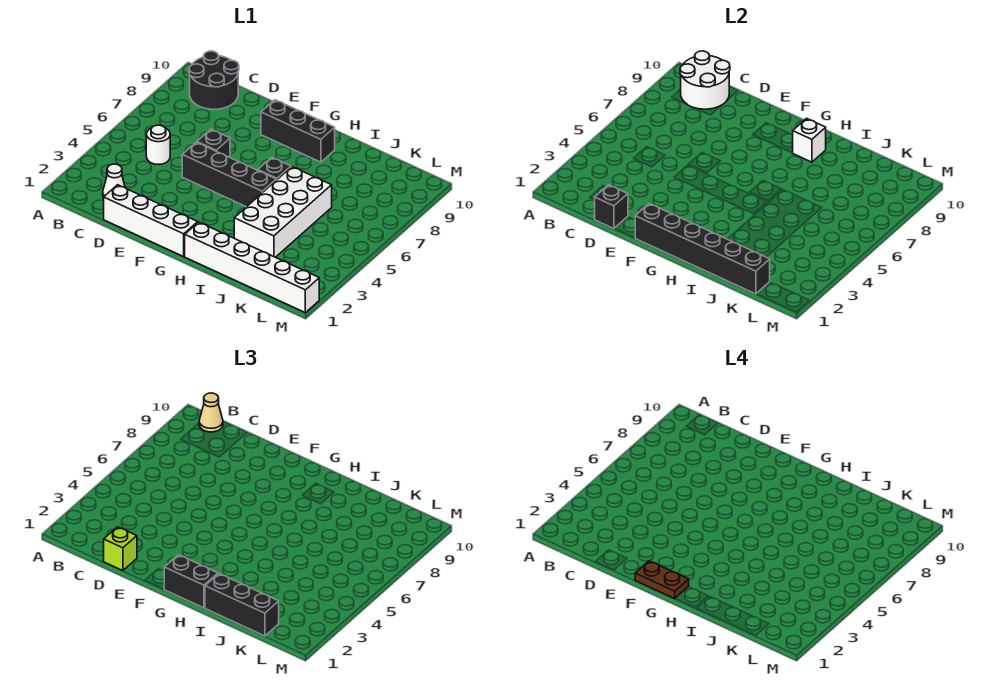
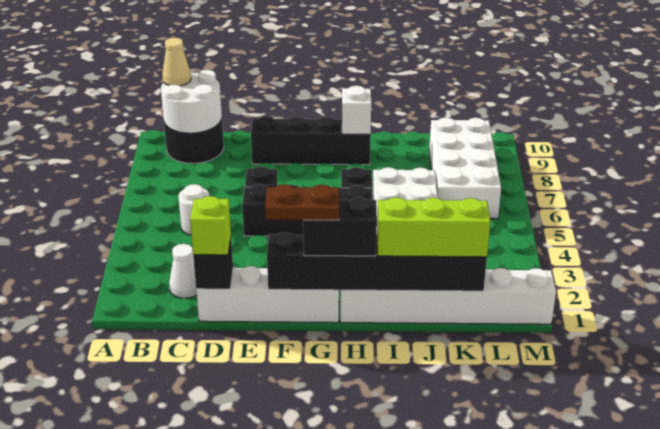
black brick F9:H9 level 1 -> black brick E9:H9 level 1
black brick I1:K1 level 3 -> lime brick I1:K1 level 3
none -> white brick K6:L9 level 1

